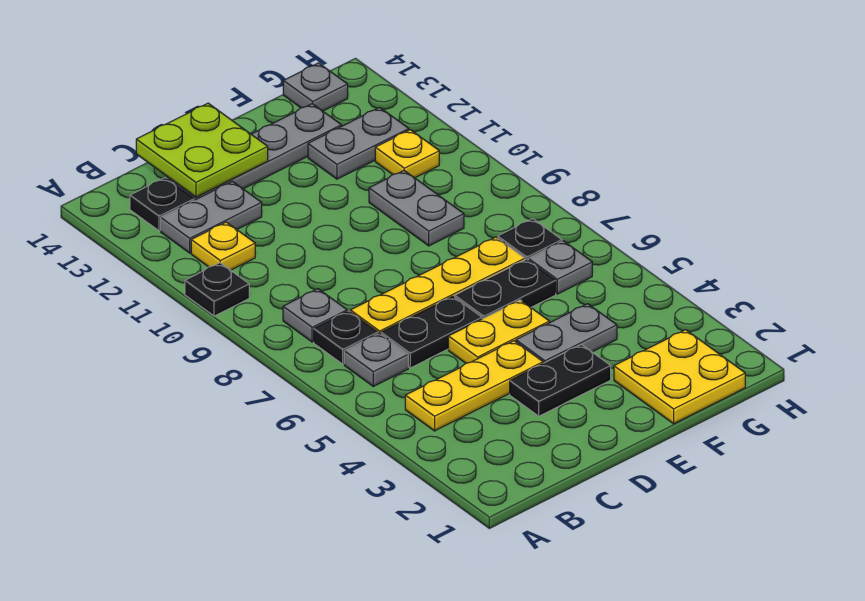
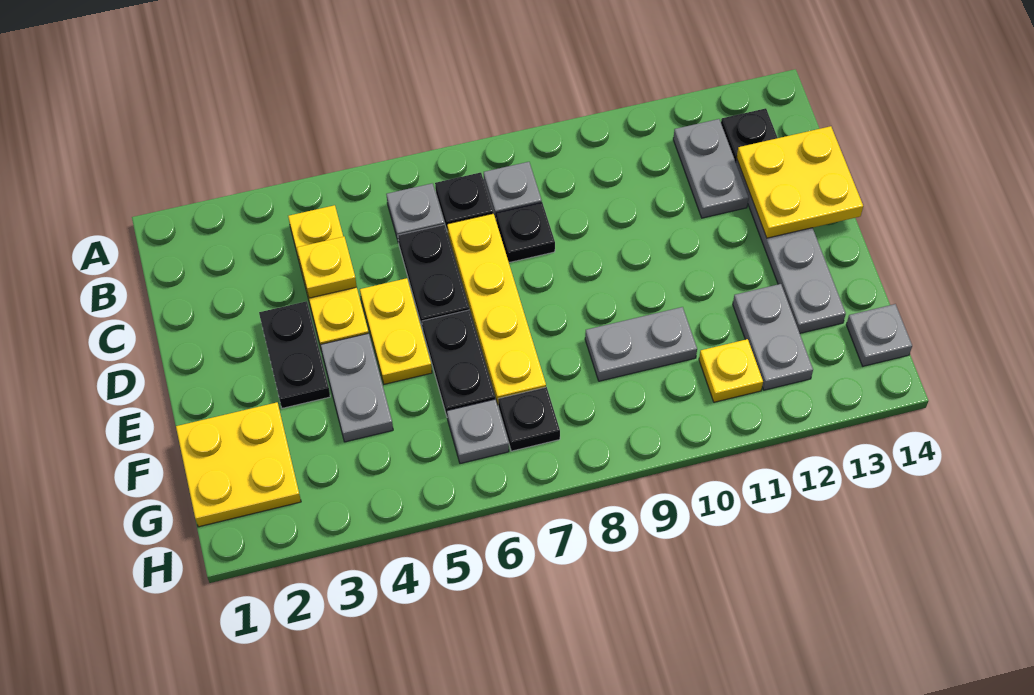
black plate A10 level 1 -> black plate C8 level 1
yellow plate B11 level 1 -> yellow plate C4 level 2
lime plate C13:D14 level 2 -> yellow plate C13:D14 level 2

